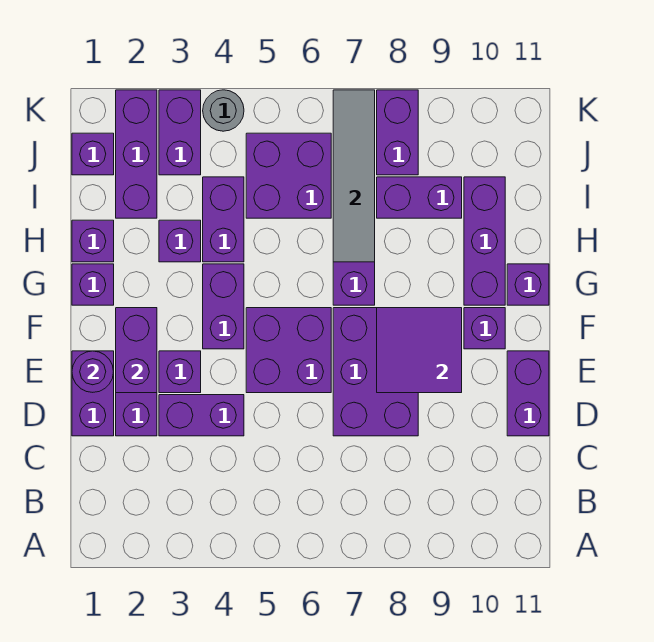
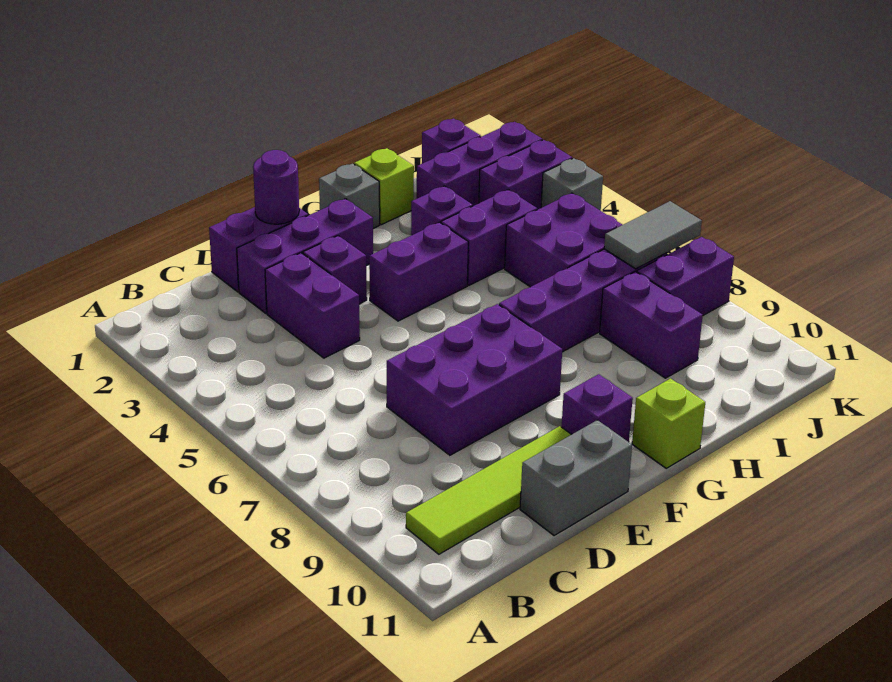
none -> lime tile B10:E10 level 1
purple brick D11:E11 level 1 -> grey brick D11:E11 level 1
purple brick E2:F2 level 2 -> none
purple brick E5:F6 level 1 -> none
purple tile E8:F9 level 2 -> none
purple brick G1 level 1 -> grey brick G1 level 1
purple brick G10:I10 level 1 -> none
purple brick G11 level 1 -> lime brick G11 level 1
purple brick H1 level 1 -> lime brick H1 level 1
grey tile H7:K7 level 2 -> grey tile J7:K7 level 2
grey round brick K4 level 1 -> grey brick K4 level 1

